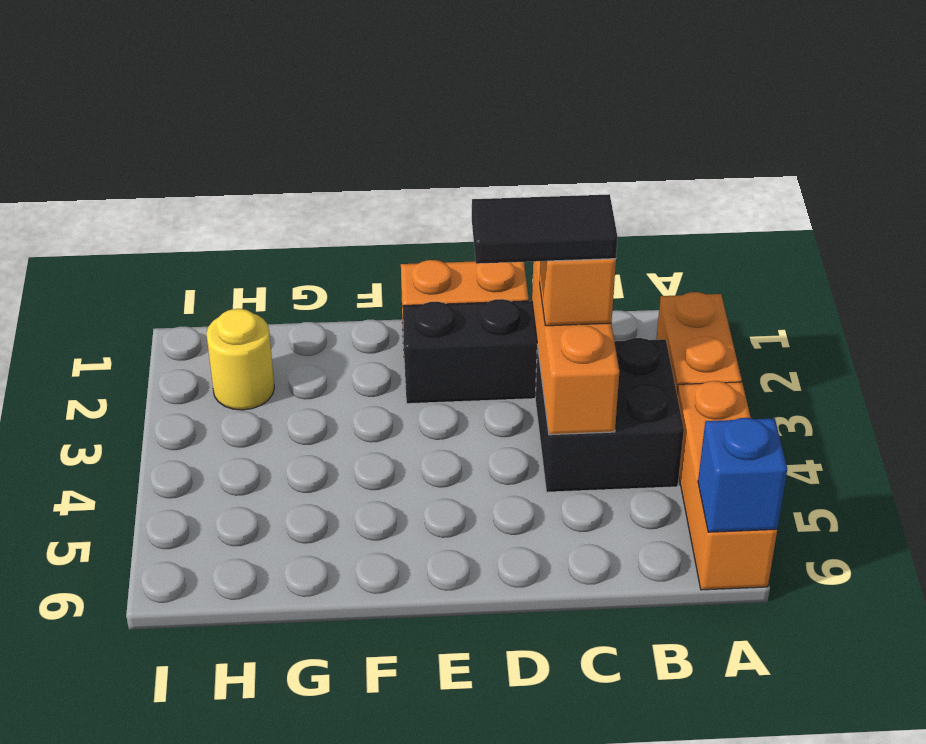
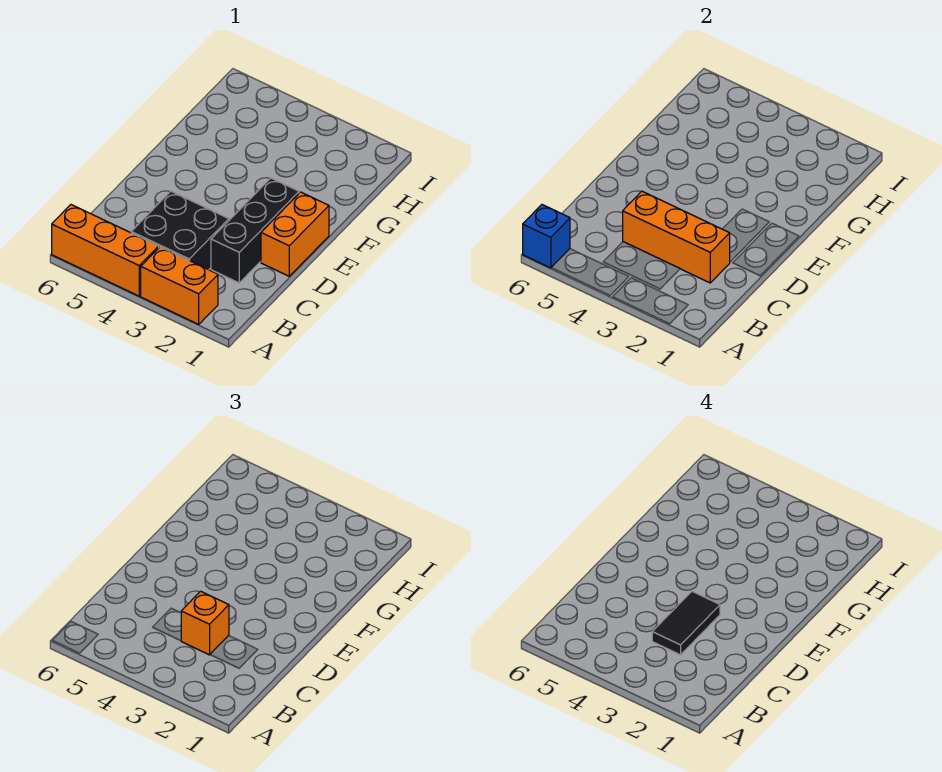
yellow round brick H2 level 1 -> none

